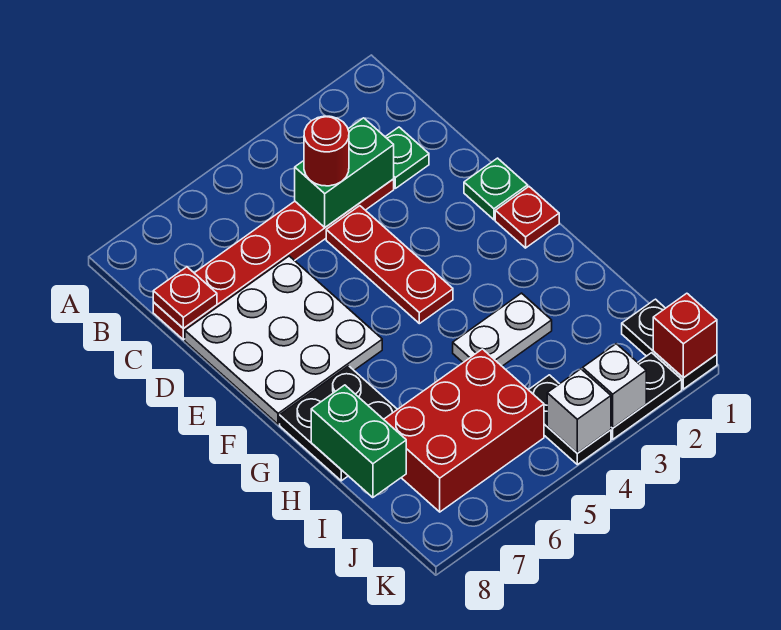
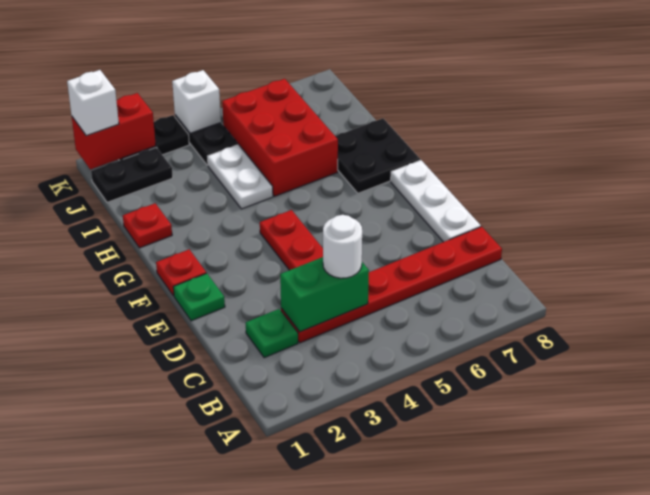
red round brick C4 level 3 -> white round brick C4 level 3
red plate C8 level 2 -> red plate H1 level 1
white plate D6:F8 level 1 -> white plate D8:F8 level 1
white plate H3:H4 level 1 -> white plate H4:I4 level 1
green brick H8:I8 level 2 -> none
red brick I5:J7 level 1 -> red brick H5:J6 level 1
black plate J1:K1 level 1 -> black plate J1:J2 level 1
red brick K1 level 2 -> red brick K1:K2 level 2
white brick K3 level 2 -> white brick K1 level 3

